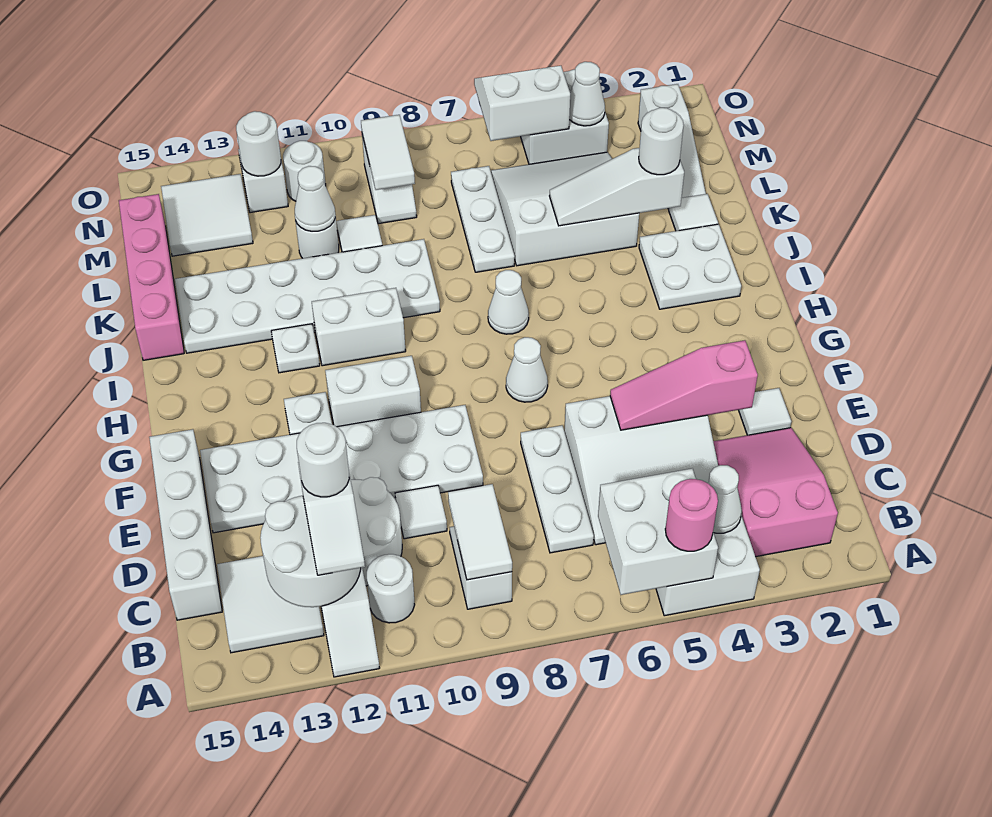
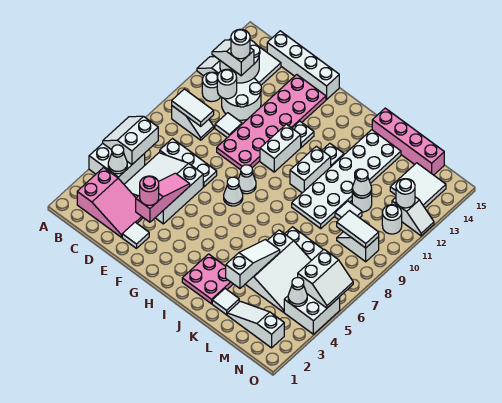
white brick A5:B6 level 2 -> white slope A5:B6 level 2 top B
pink round brick A5 level 3 -> pink round brick E3 level 3
white plate E9:F14 level 1 -> pink plate E9:F14 level 1
white plate I2:J3 level 1 -> pink plate I2:J3 level 1
white cone I7 level 1 -> white cone G8 level 1
white round brick K3 level 3 -> white round brick C11 level 2

